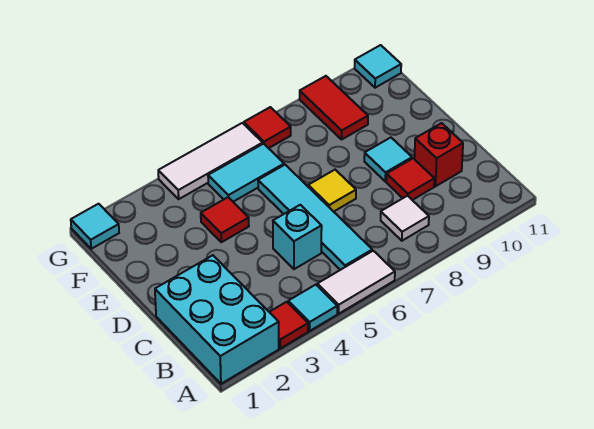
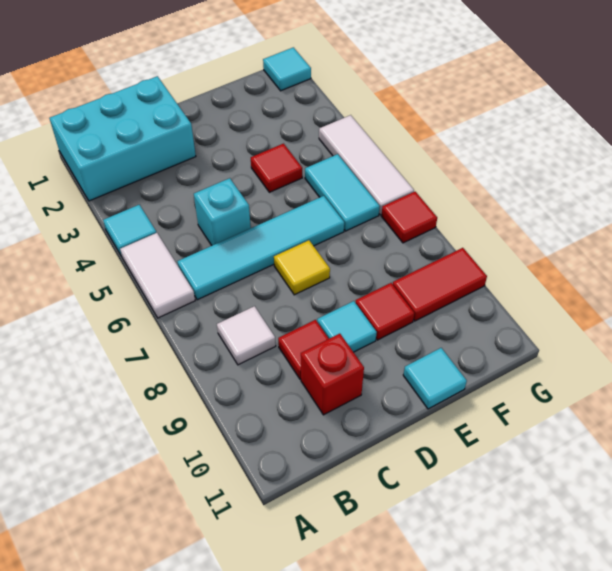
red tile A3 level 1 -> red tile E9 level 1
cyan tile G11 level 1 -> cyan tile E11 level 1

